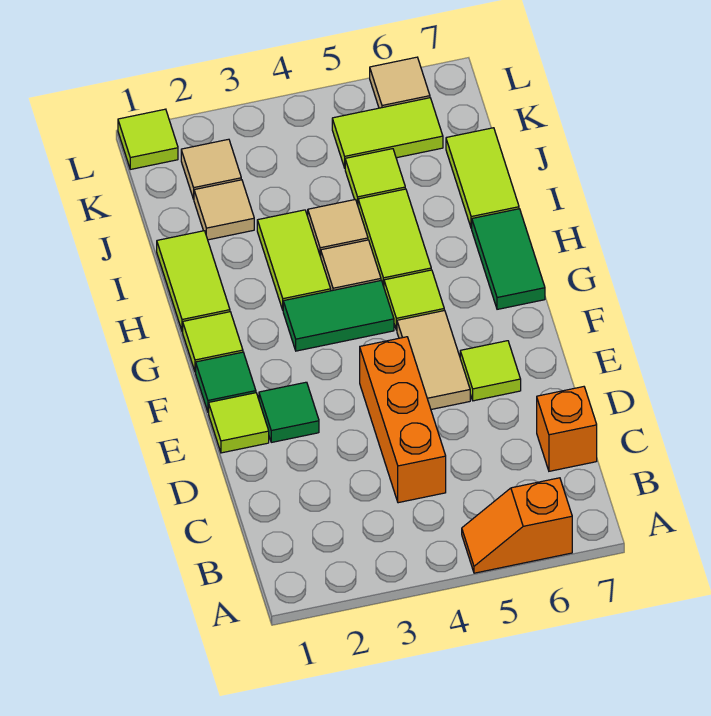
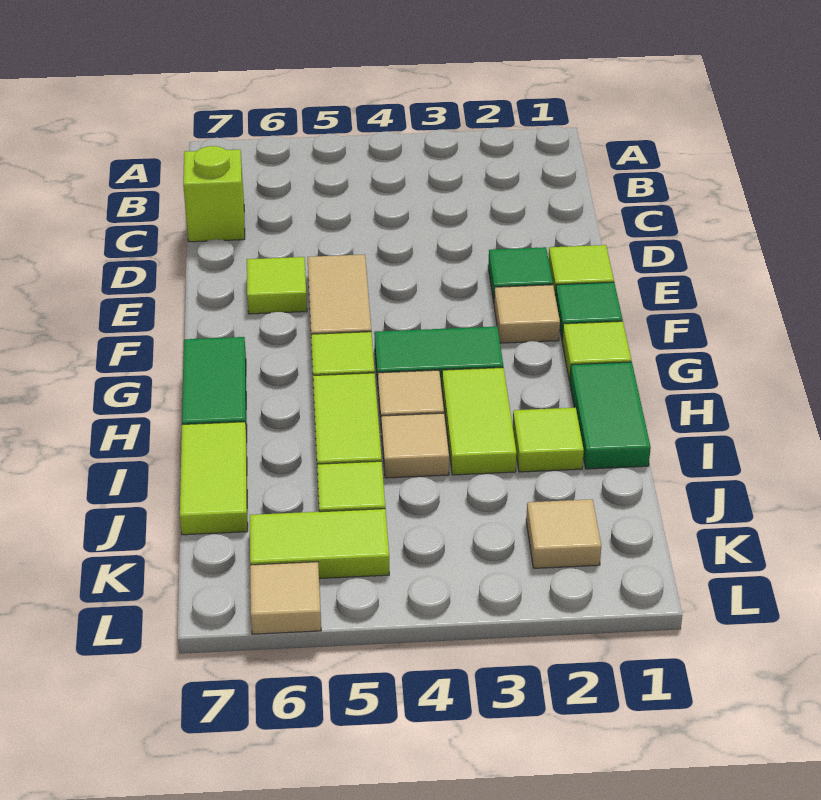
orange slope A5:A6 level 1 top 6 -> none
orange brick C4:E4 level 1 -> none
orange brick C7 level 1 -> lime brick C7 level 1
lime tile H1:I1 level 1 -> green tile H1:I1 level 1
tan tile J2 level 1 -> tan tile F2 level 1
lime tile L1 level 1 -> lime tile I2 level 1

